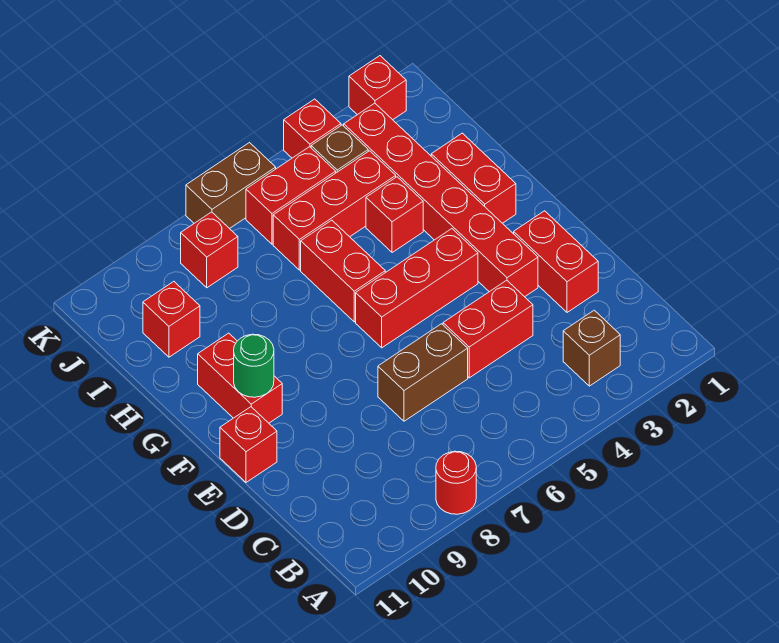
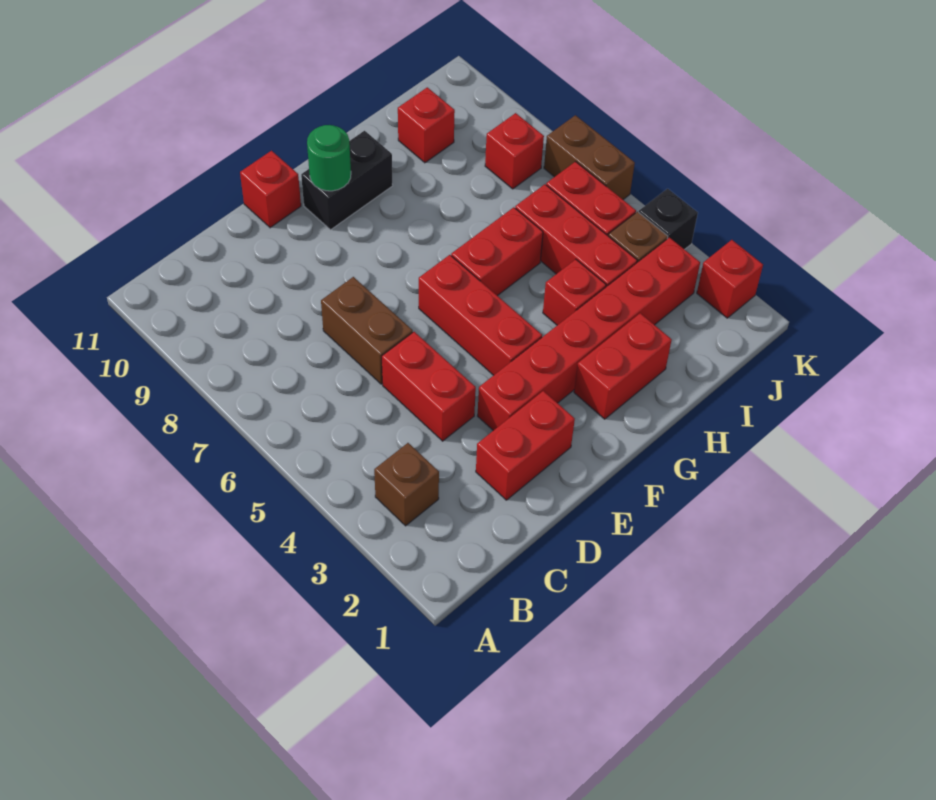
red round brick A8 level 1 -> none
red brick F10:G10 level 1 -> black brick F10:G10 level 1
red brick K4 level 1 -> black brick K4 level 1

